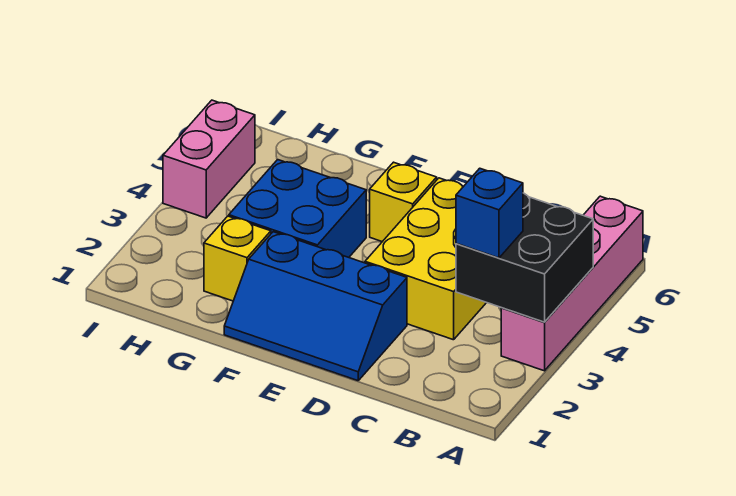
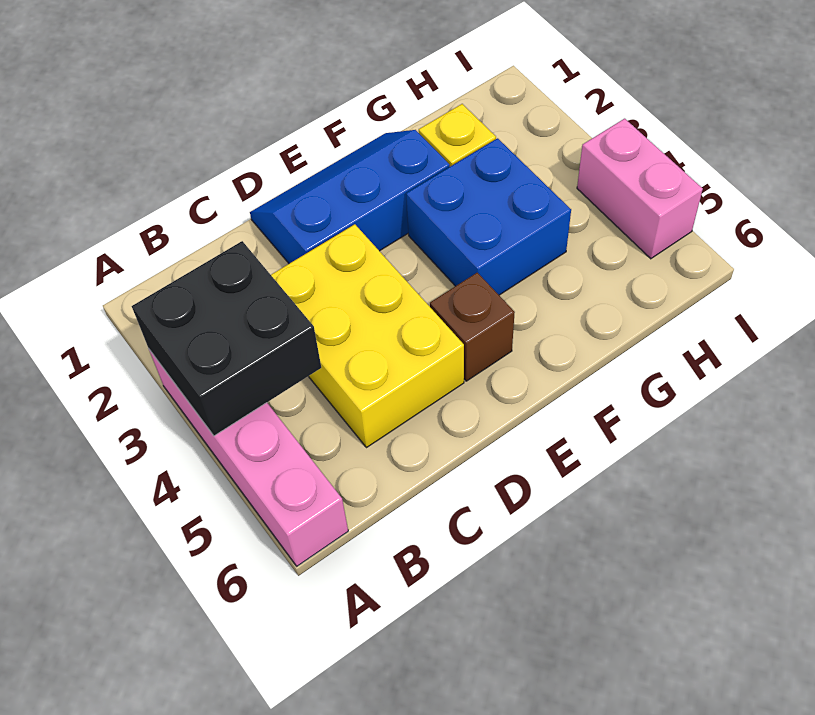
blue brick B3 level 3 -> none
yellow brick E5 level 1 -> brown brick E5 level 1

